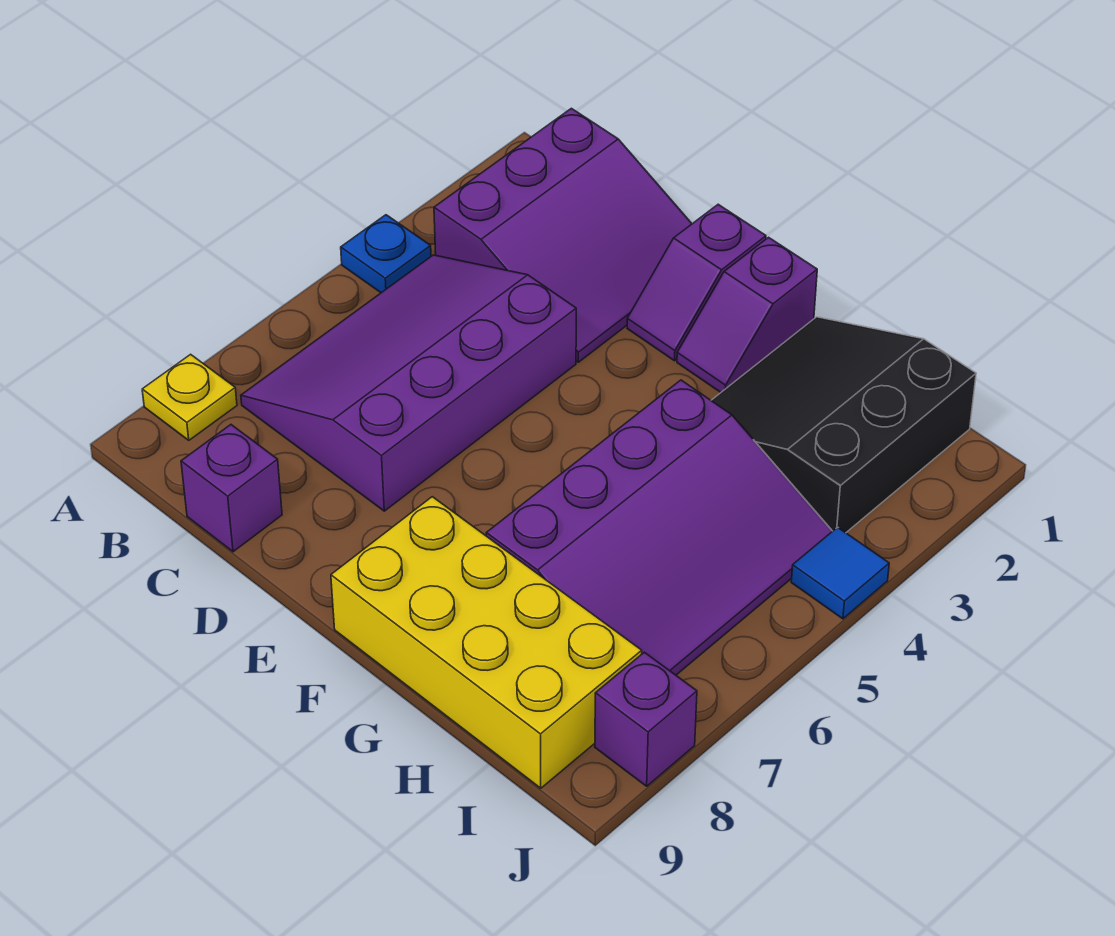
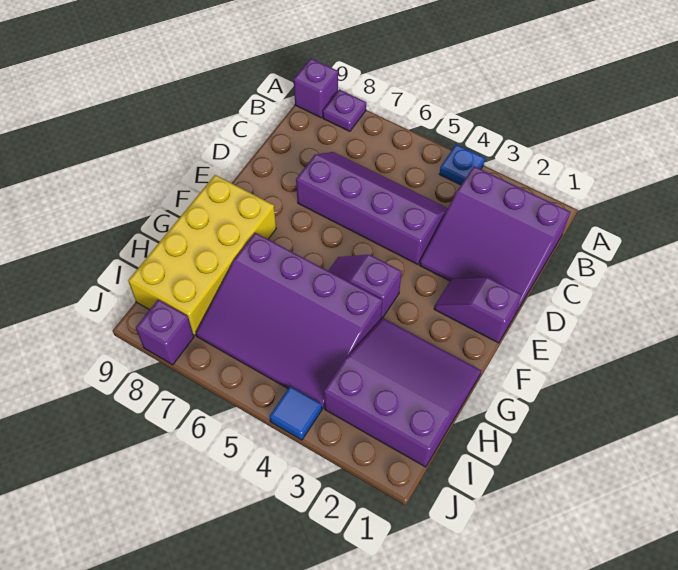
yellow plate A8 level 1 -> purple plate A8 level 1
purple slope B4:D7 level 1 top D -> purple slope C4:D7 level 1 top D
purple brick C9 level 1 -> purple brick A9 level 1
purple slope F1:F2 level 1 top 1 -> purple slope F4:F5 level 1 top 4
black slope G1:I3 level 1 top I -> purple slope G1:I3 level 1 top I

